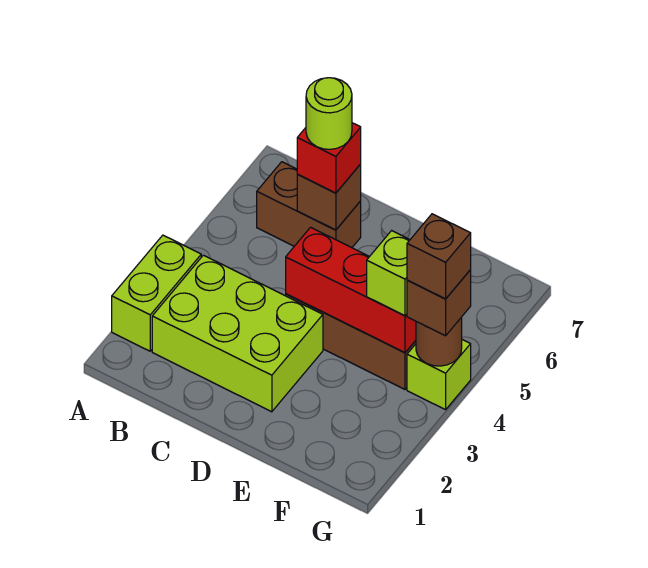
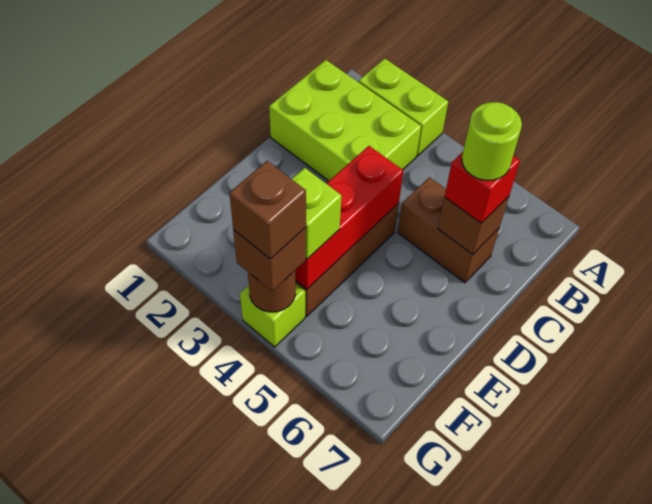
lime brick B2:D3 level 1 -> lime brick B1:C3 level 1
brown brick B6:C6 level 1 -> brown brick C5:C6 level 1

